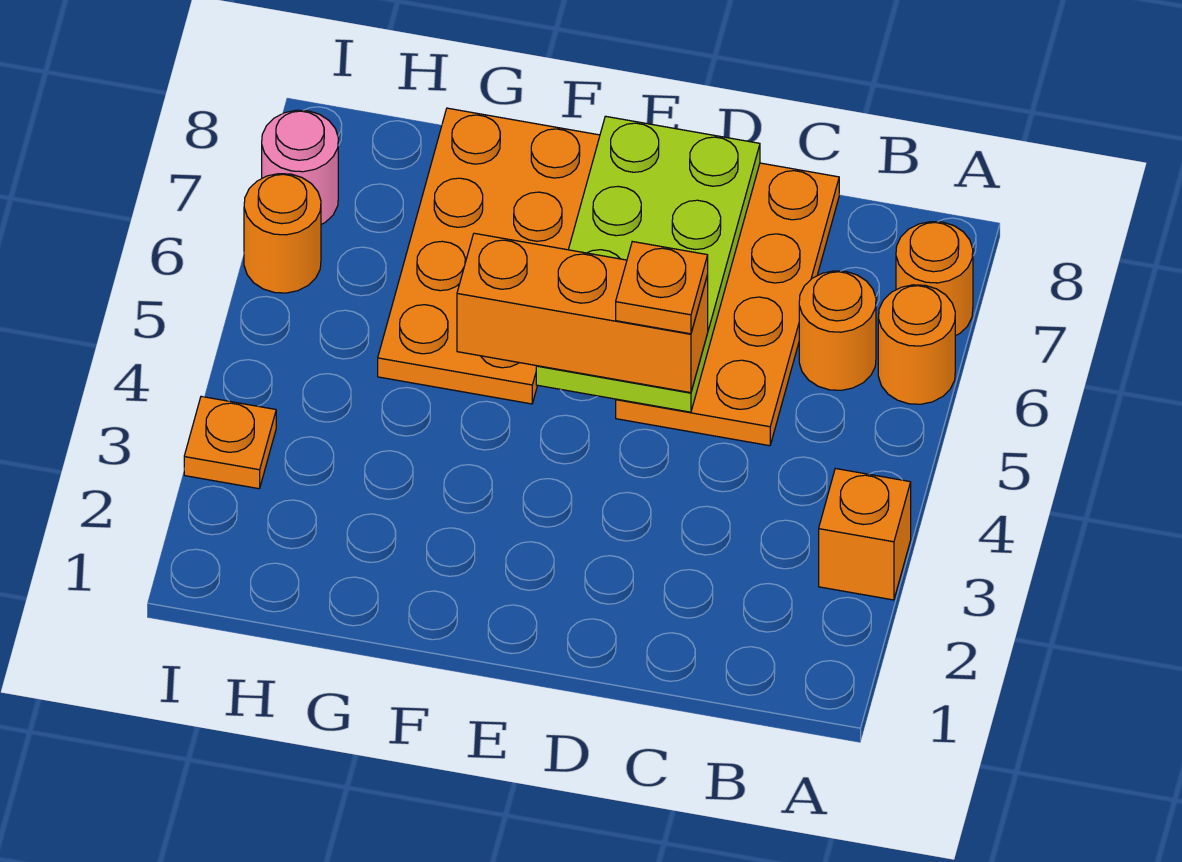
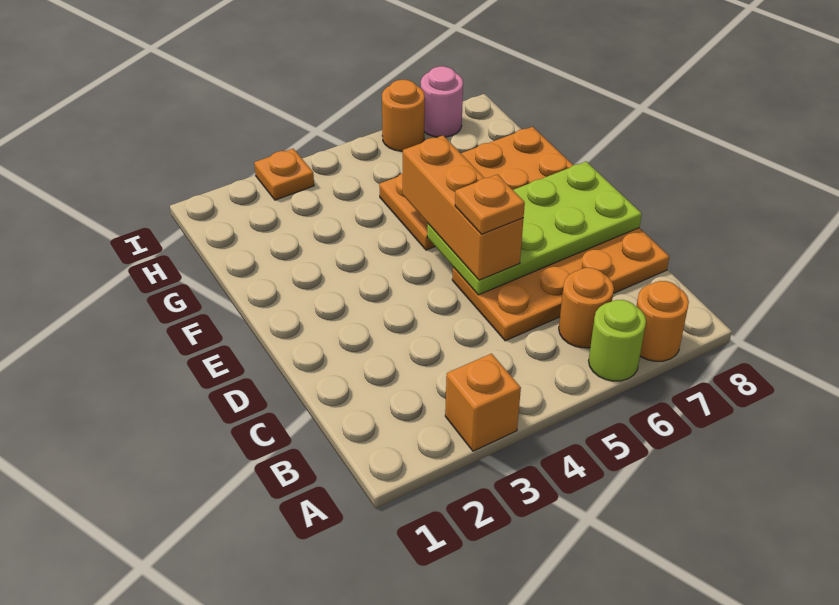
orange round brick A6 level 1 -> lime round brick A6 level 1

